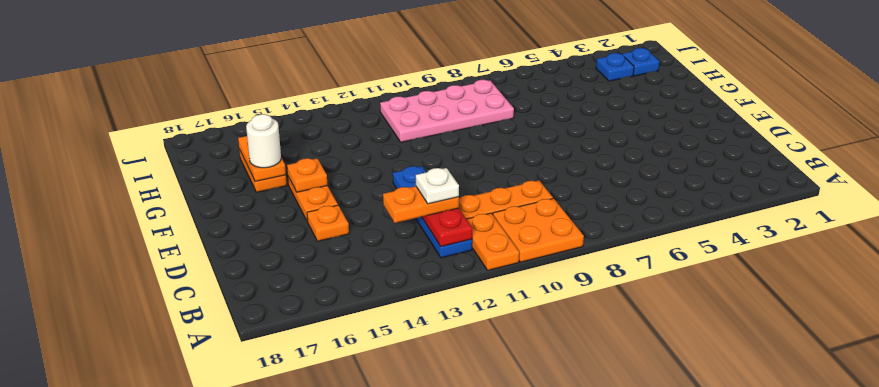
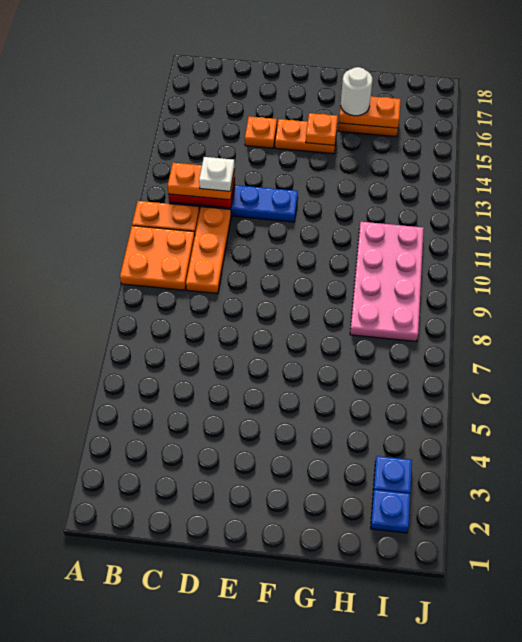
orange plate C12:C13 level 3 -> orange plate B12:C12 level 3

